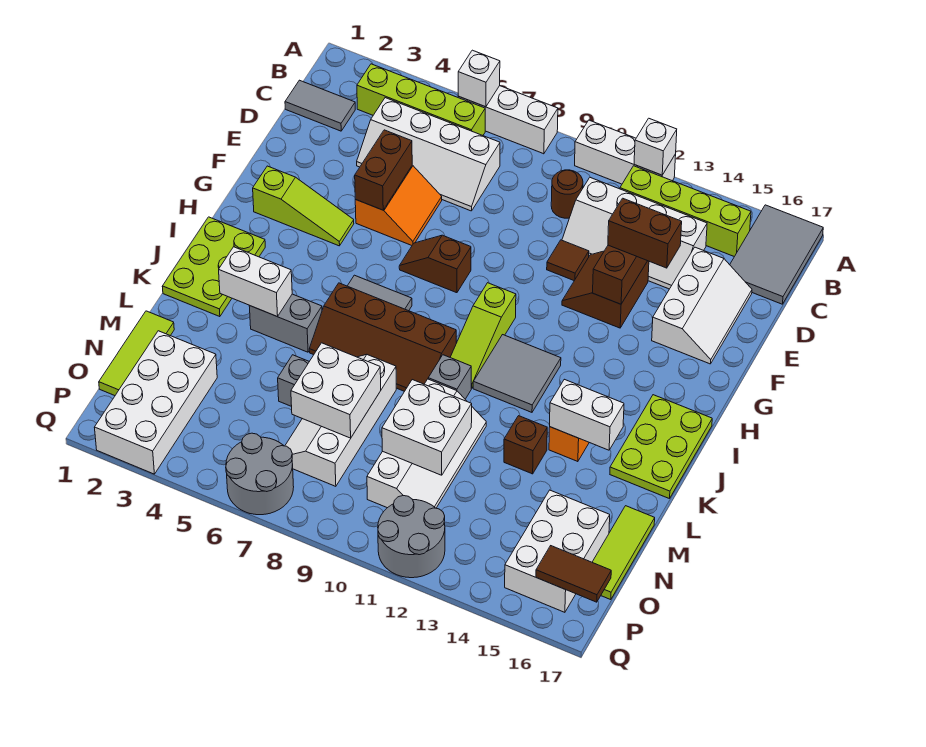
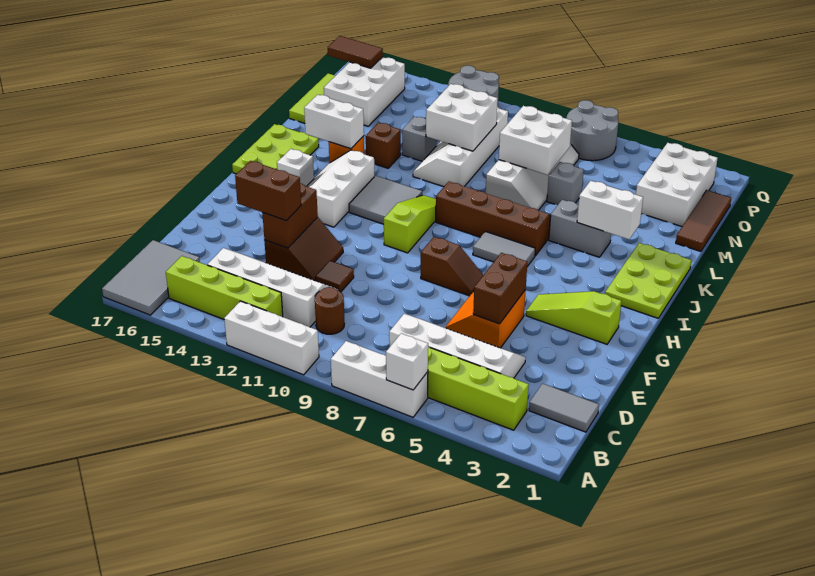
white brick A12 level 2 -> white brick I15 level 1
white slope D15:F16 level 1 top 15 -> white slope H13:J14 level 1 top 13
grey brick K10 level 1 -> grey brick M12 level 1
lime tile M1:O1 level 1 -> brown tile M1:O1 level 1
white brick N2:Q3 level 1 -> white brick N2:P3 level 1

